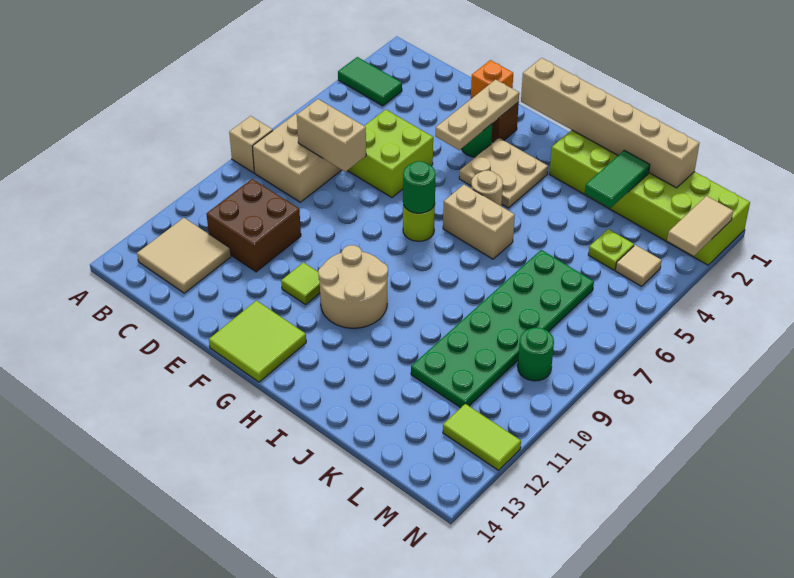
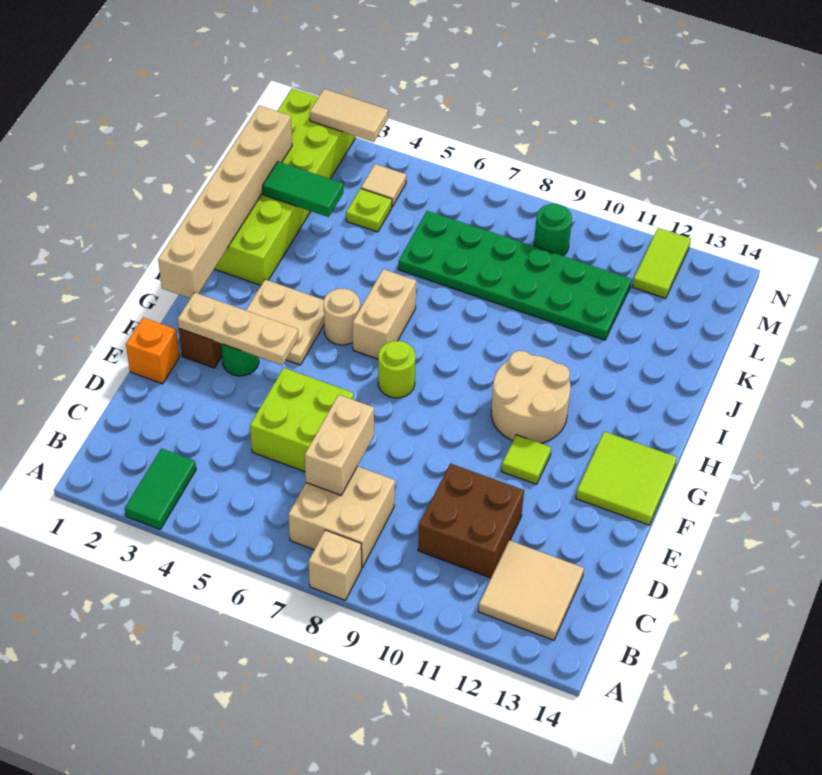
green round brick G7 level 2 -> none

